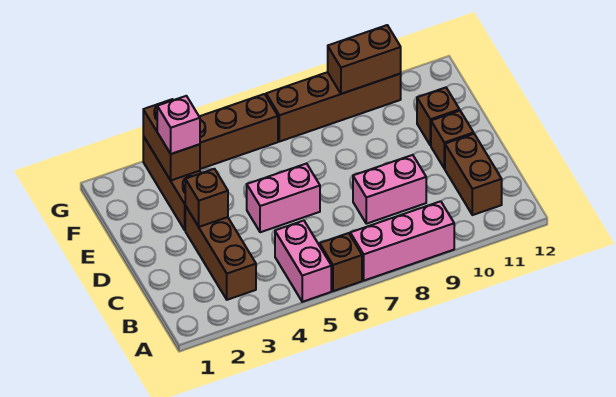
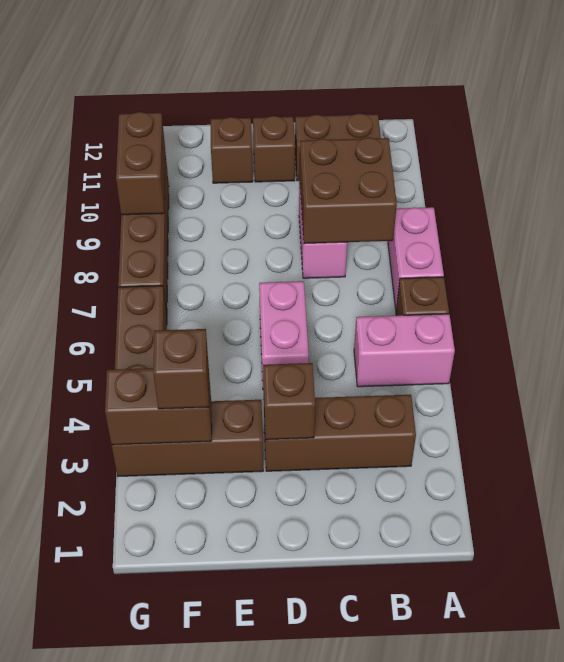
pink brick A7:A9 level 1 -> pink brick A7:A8 level 1
none -> brown brick B8:C9 level 2
pink brick F3 level 3 -> brown brick F3 level 3

